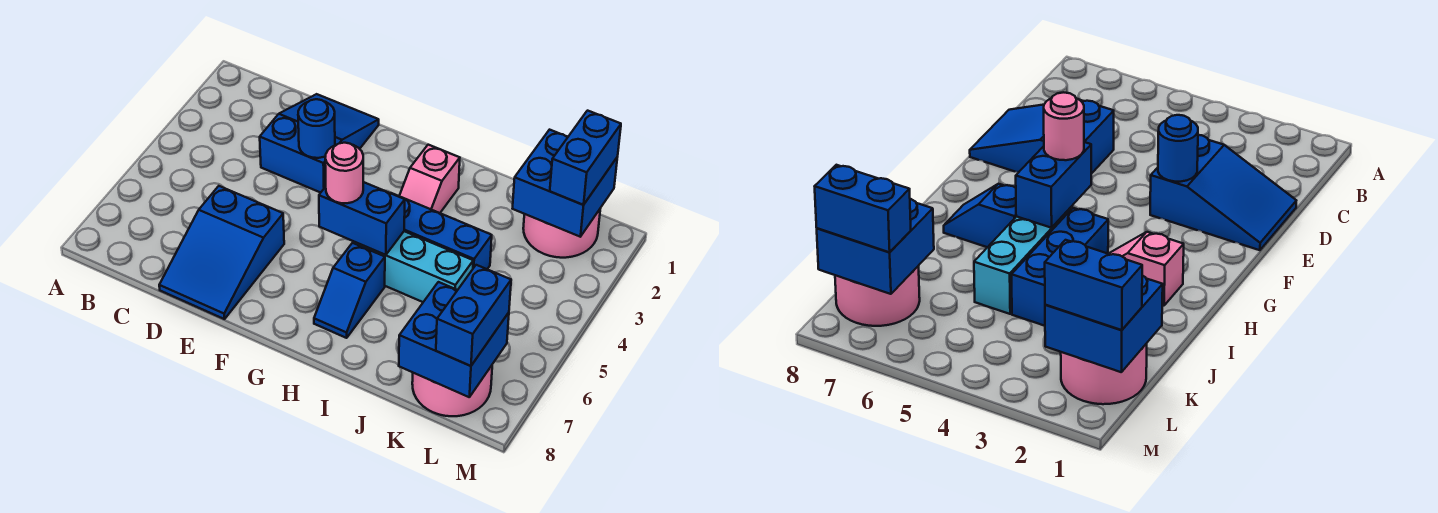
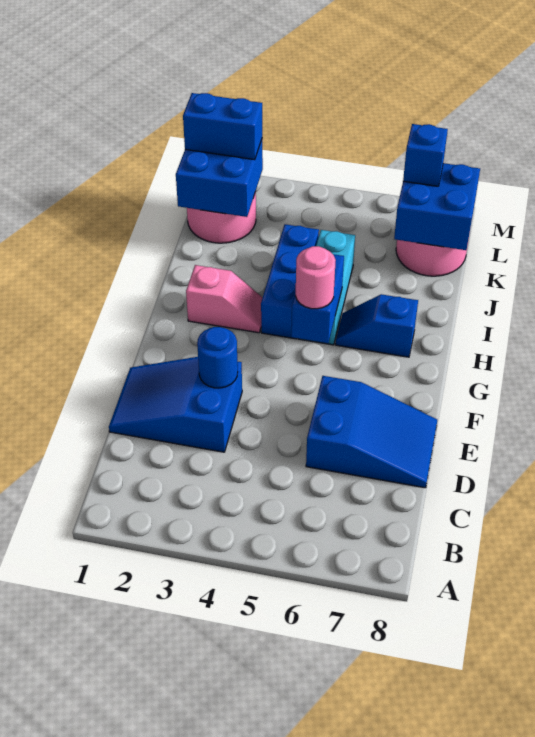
blue slope H6:H7 level 1 top 6 -> blue slope H6:H7 level 1 top 7
blue brick L7:L8 level 3 -> blue brick L7 level 3

